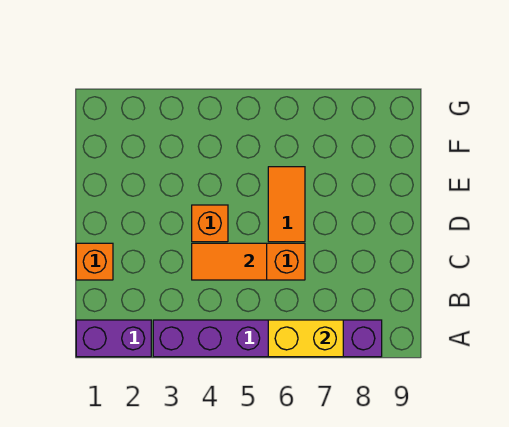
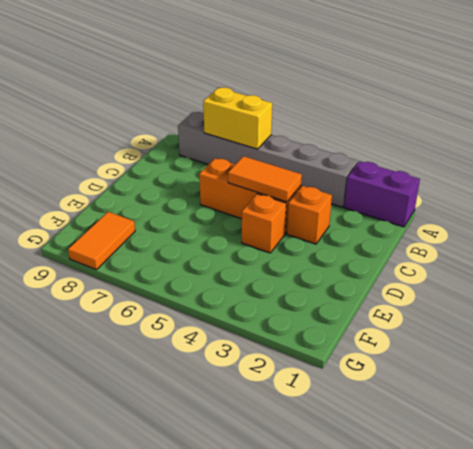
purple brick A3:A8 level 1 -> grey brick A3:A8 level 1
orange brick C1 level 1 -> orange brick C3 level 1
orange tile D6:E6 level 1 -> orange tile F8:G8 level 1

